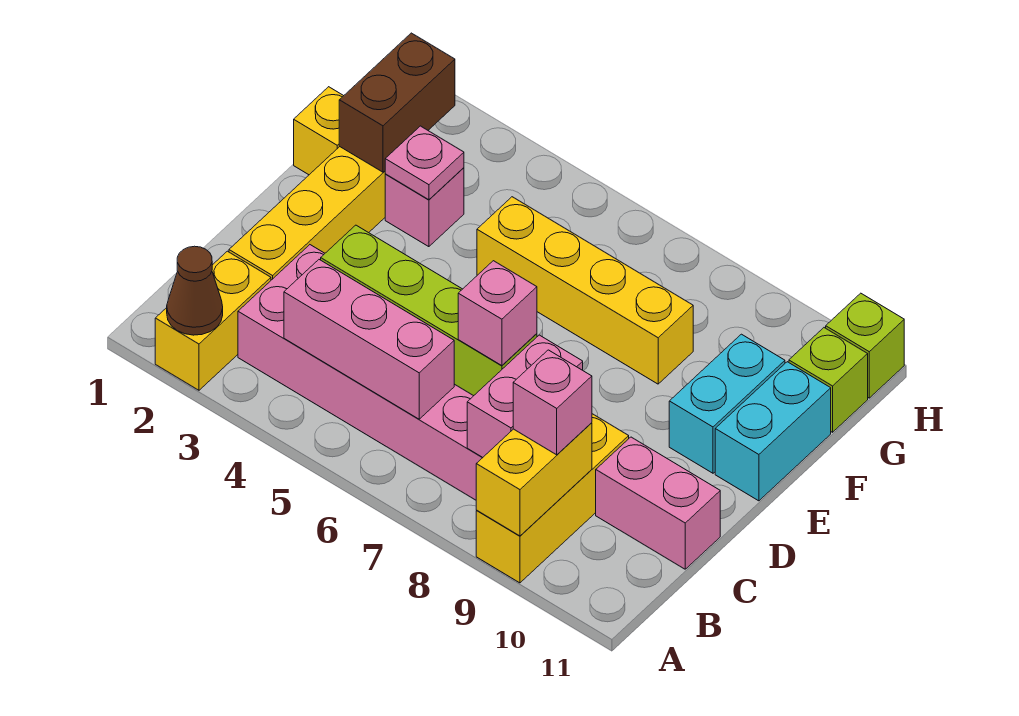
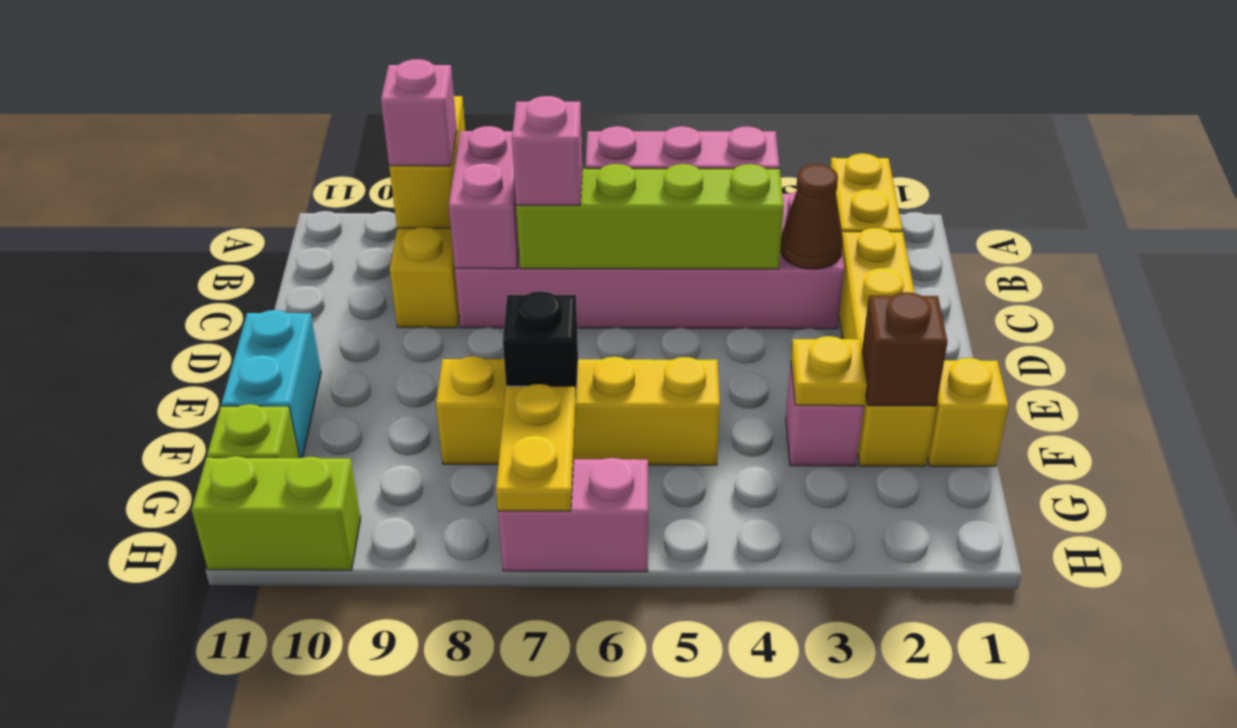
brown cone A2 level 2 -> brown cone C3 level 2
pink brick C10:C11 level 1 -> pink brick H6:H7 level 1
cyan brick E10:F10 level 1 -> none
brown brick F2:G2 level 2 -> brown brick F2 level 2
pink plate F3 level 2 -> yellow plate F3 level 2
none -> black brick F7 level 2
none -> yellow plate G7:H7 level 2
lime brick H11 level 1 -> lime brick H10:H11 level 1

